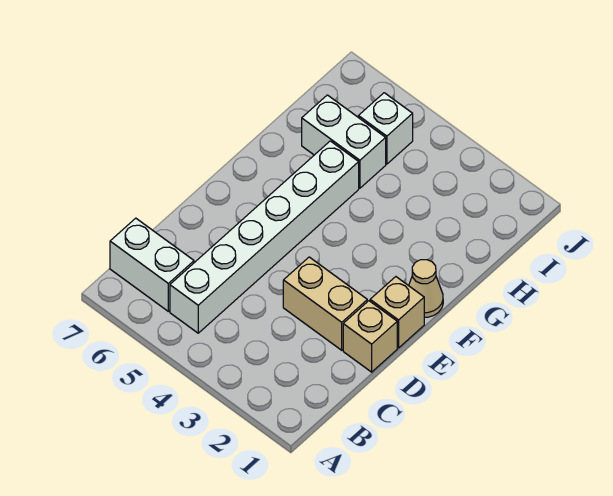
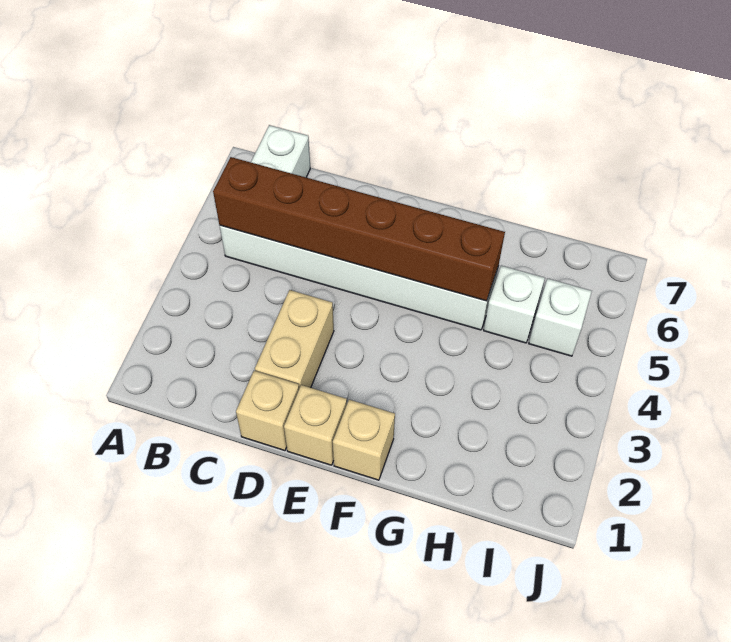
none -> brown brick B5:G5 level 2
tan cone F1 level 1 -> tan brick F1 level 1
white brick H5:H6 level 1 -> white brick H5 level 1

